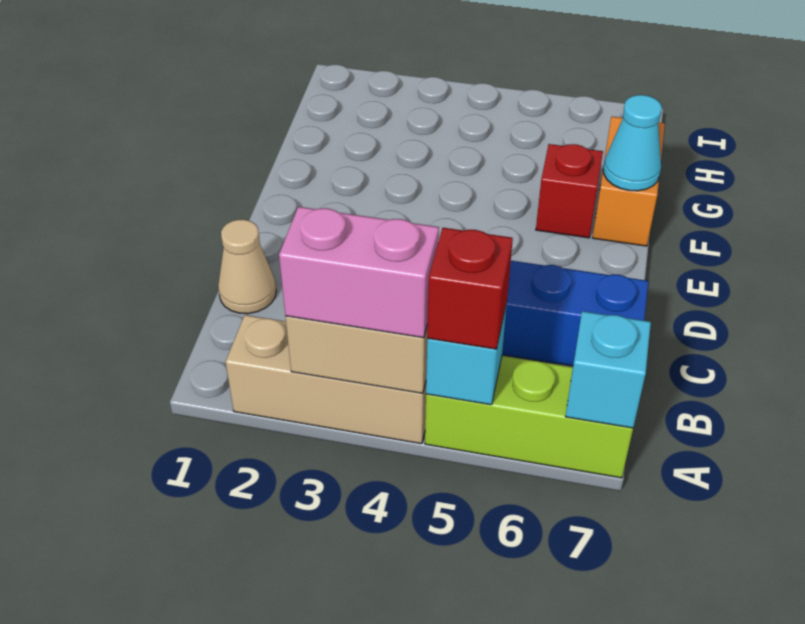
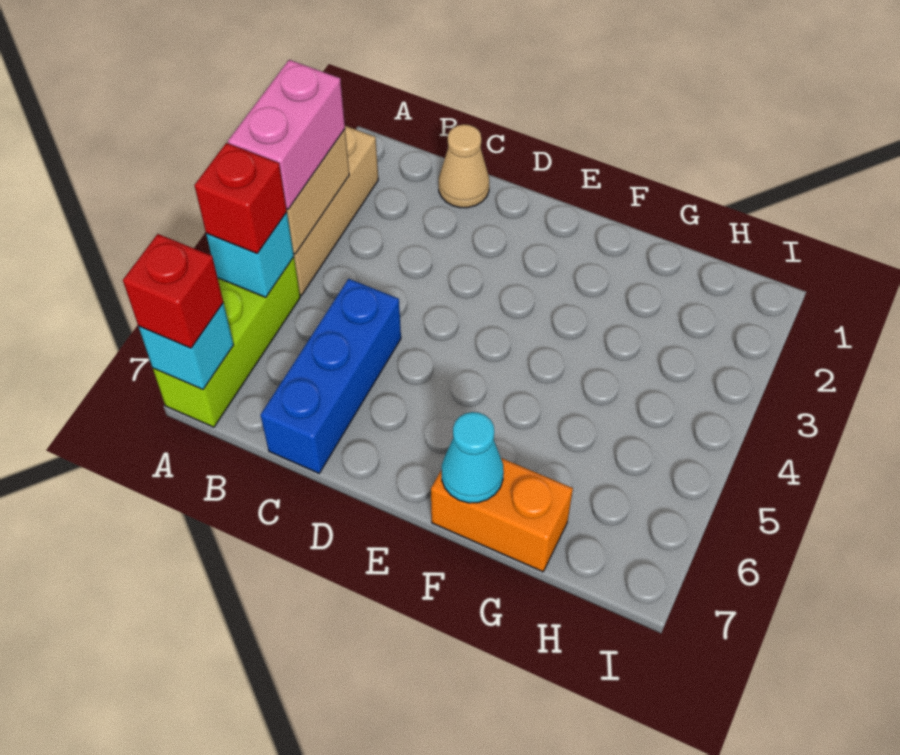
red brick F6 level 1 -> red brick A7 level 3

